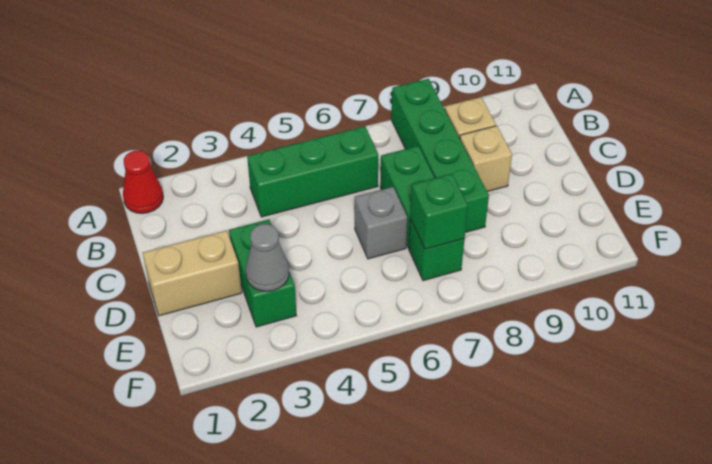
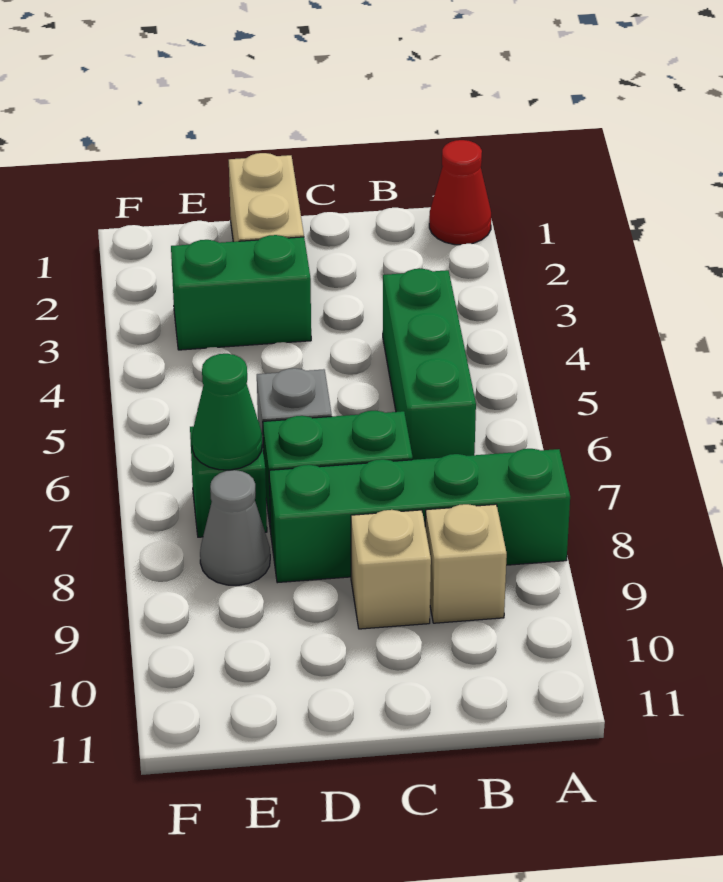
grey cone E3 level 2 -> grey cone E8 level 1
green brick E7 level 2 -> green cone E7 level 2

